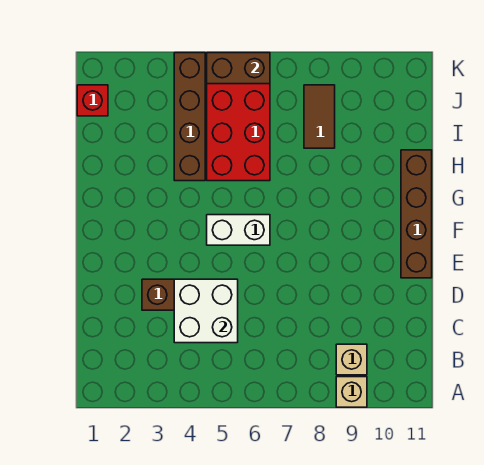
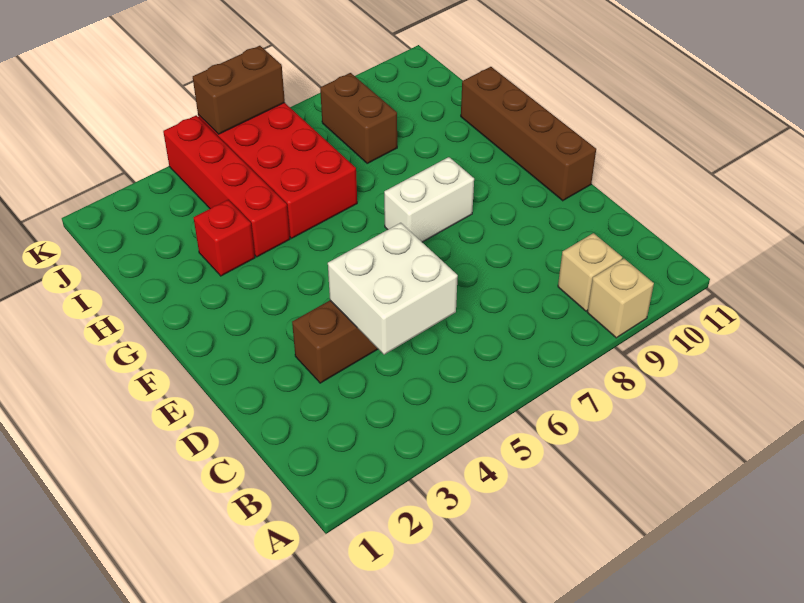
white brick F5:F6 level 1 -> white brick F7:F8 level 1
brown brick H4:K4 level 1 -> red brick H4:K4 level 1
brown tile I8:J8 level 1 -> brown brick I8:J8 level 1
red brick J1 level 1 -> red brick H3 level 1

